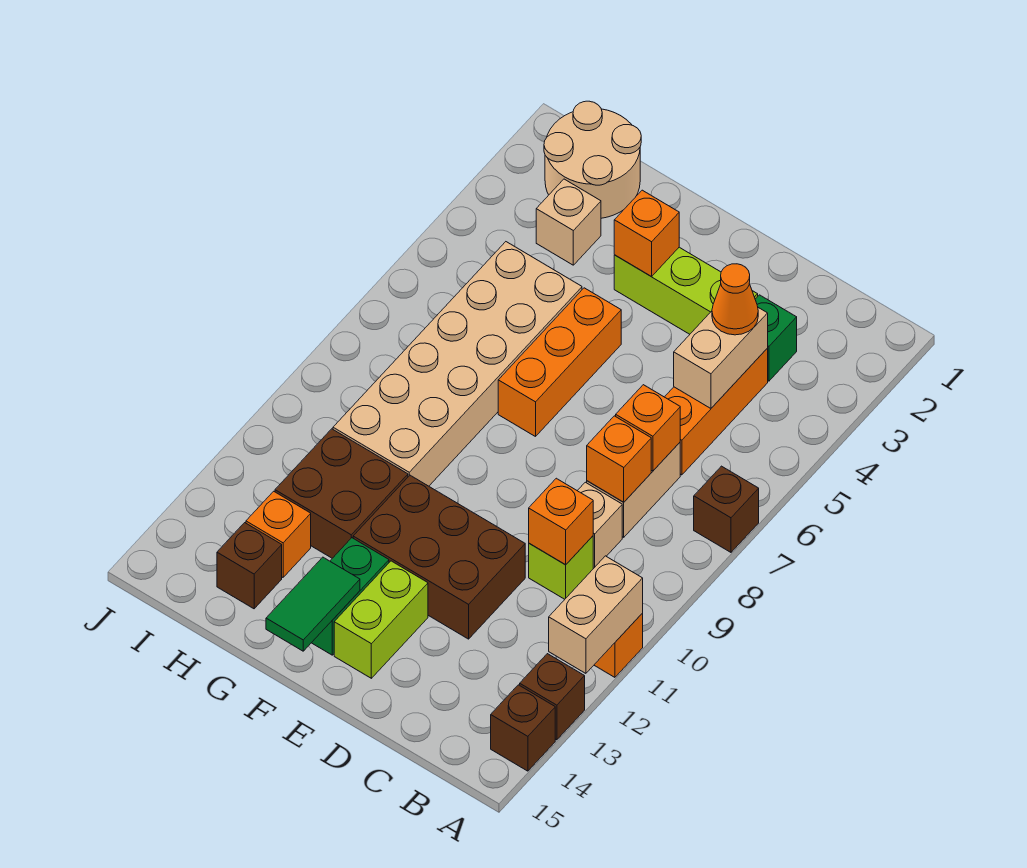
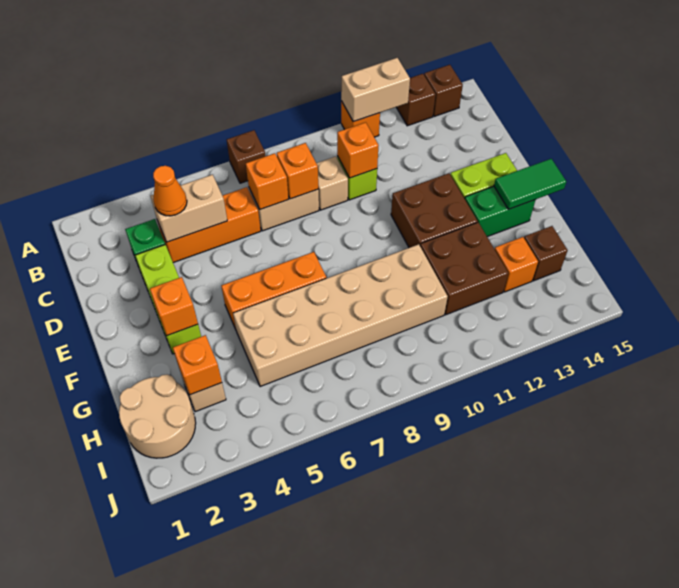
brown brick D11:F12 level 1 -> brown brick E11:F12 level 1
none -> orange brick H3 level 2

